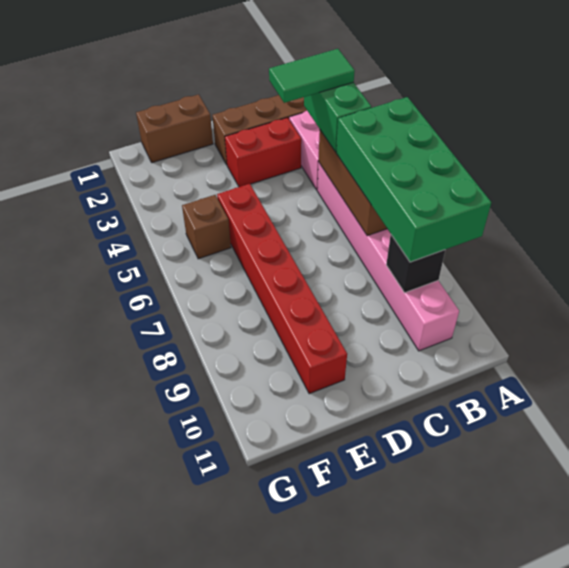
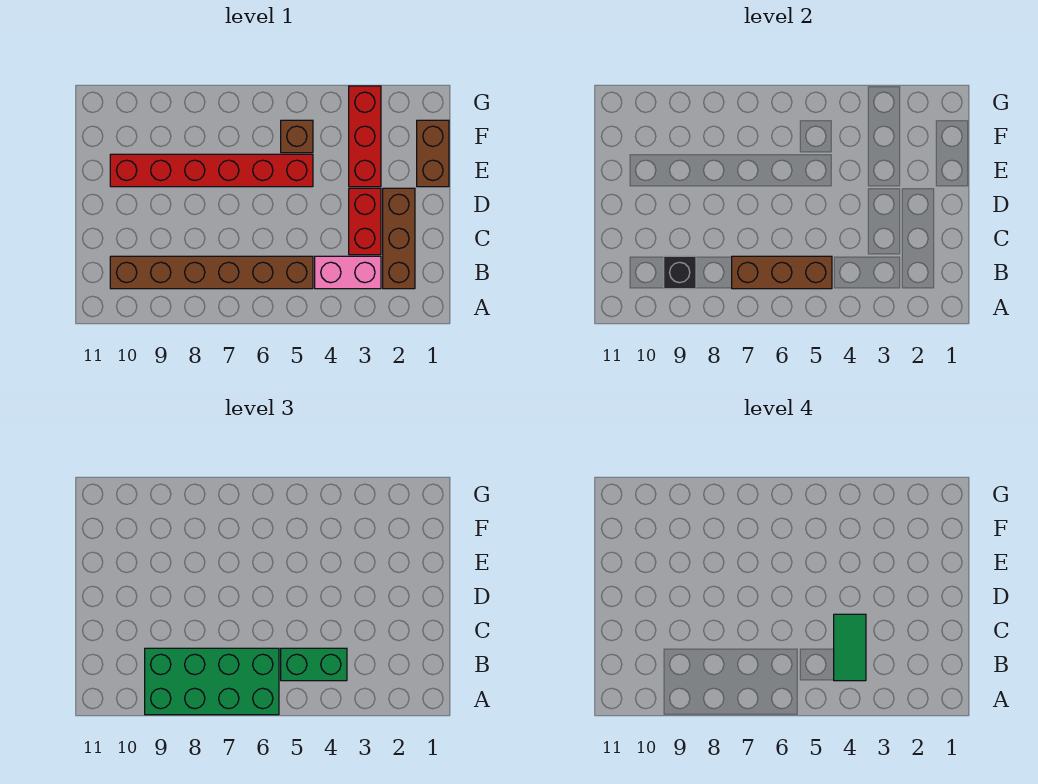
pink brick B5:B10 level 1 -> brown brick B5:B10 level 1
none -> red brick E3:G3 level 1

